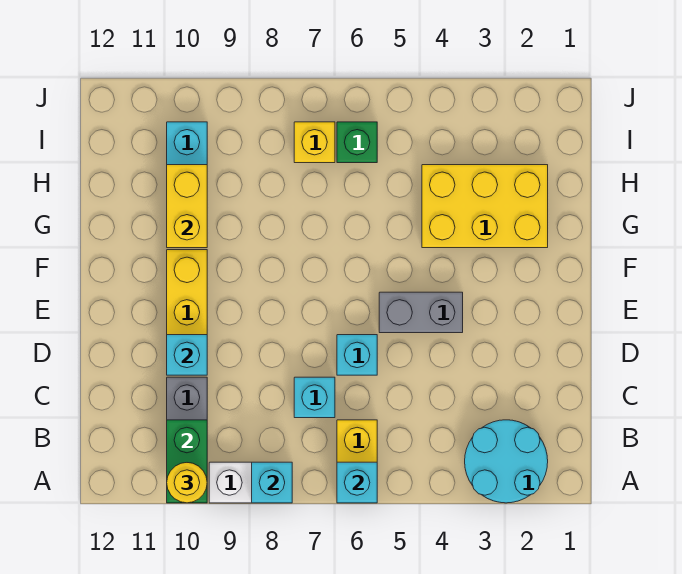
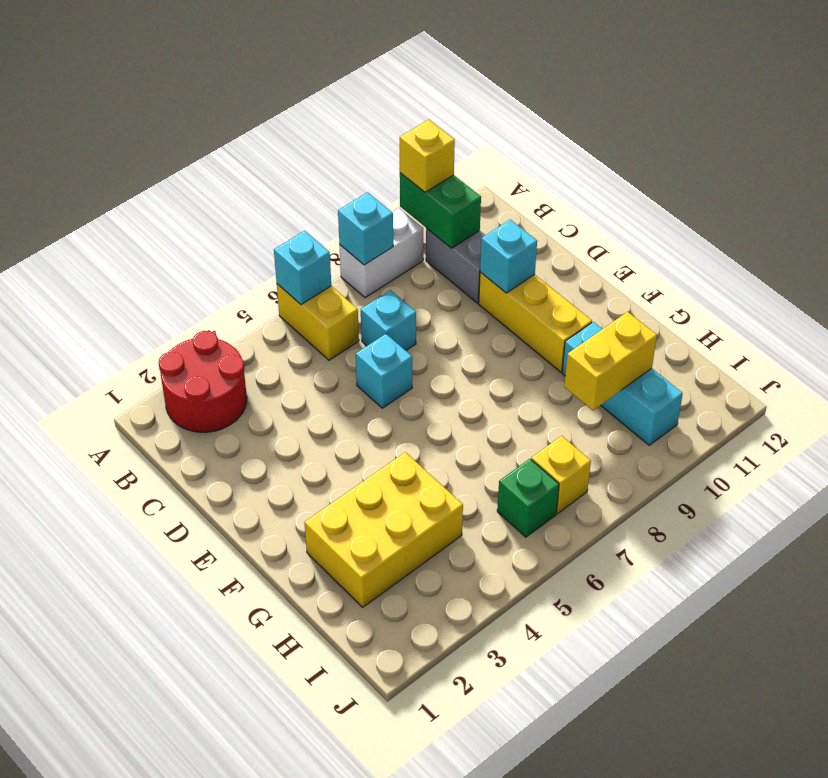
cyan round brick A2:B3 level 1 -> red round brick A2:B3 level 1
yellow round brick A10 level 3 -> yellow brick A10 level 3
grey brick E4:E5 level 1 -> none
yellow brick G10:H10 level 2 -> yellow brick H9:H10 level 2

